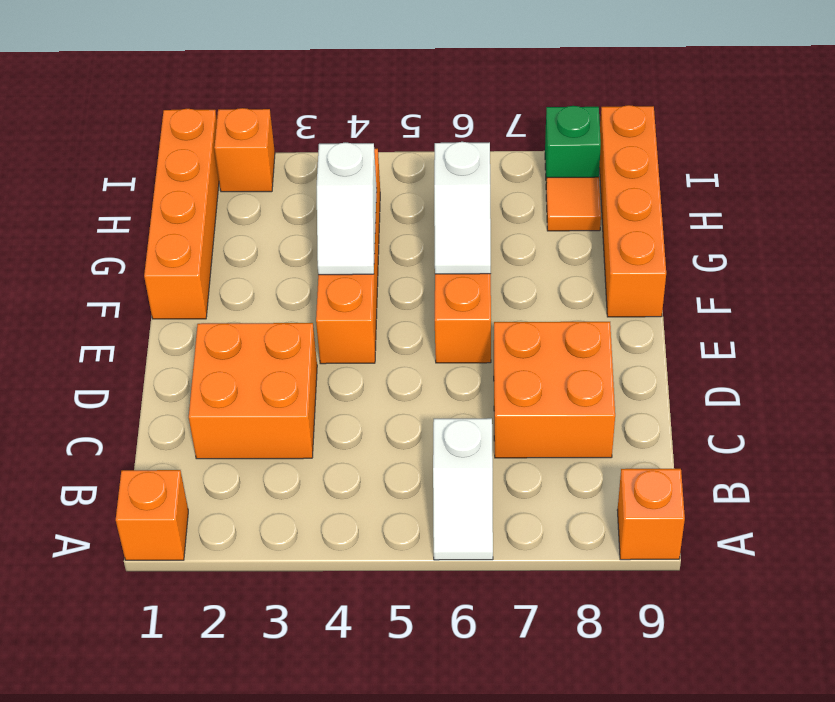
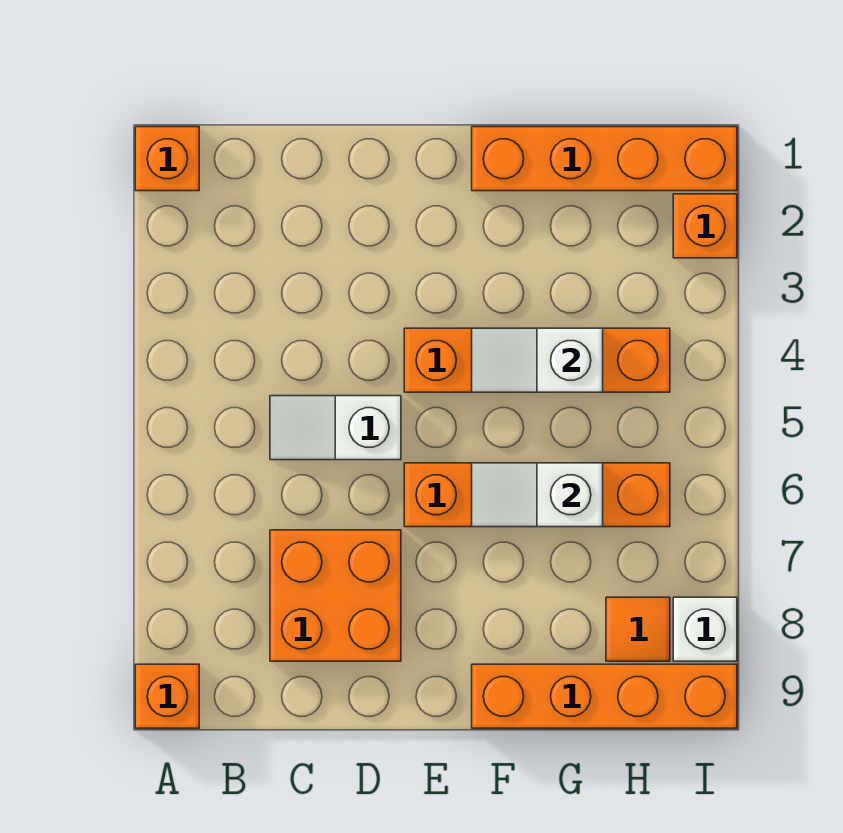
white slope A6:B6 level 1 top B -> white slope C5:D5 level 1 top D
orange brick C2:D3 level 1 -> none
green brick I8 level 1 -> white brick I8 level 1

